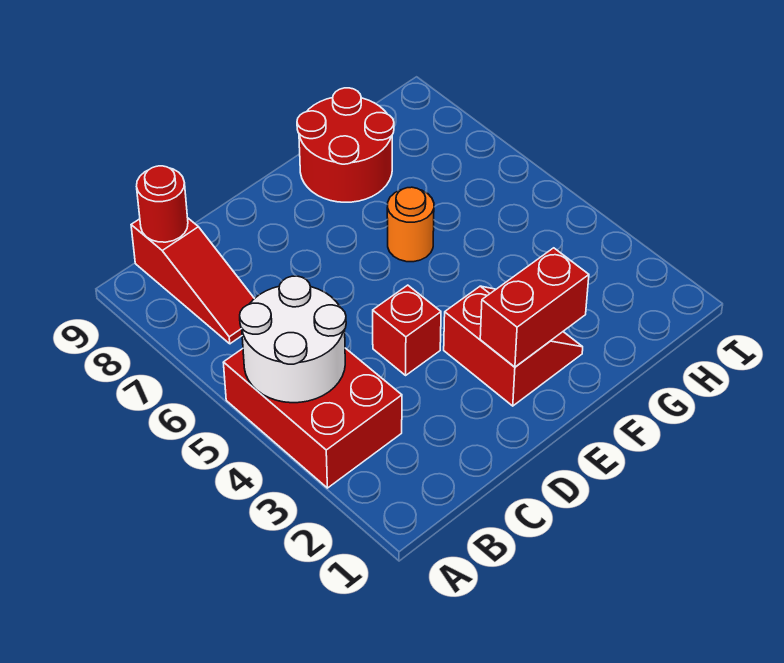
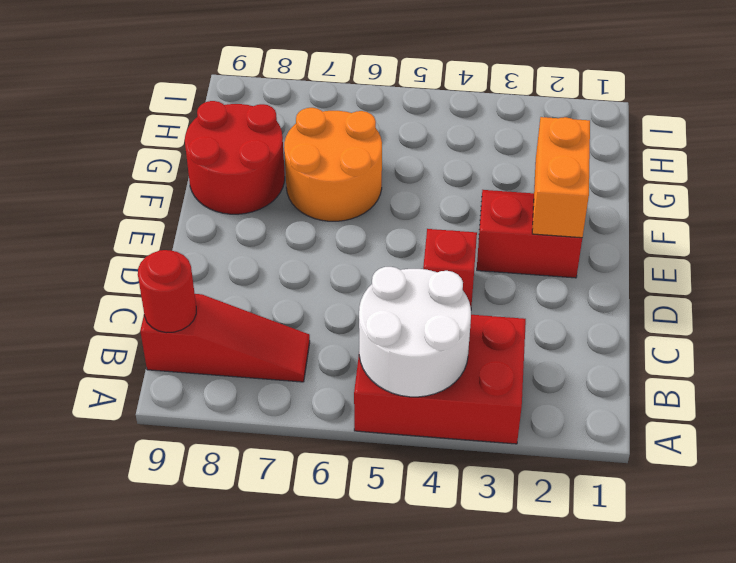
red brick E2:F2 level 2 -> orange brick E2:F2 level 2
orange round brick F6 level 1 -> orange round brick F6:G7 level 1

